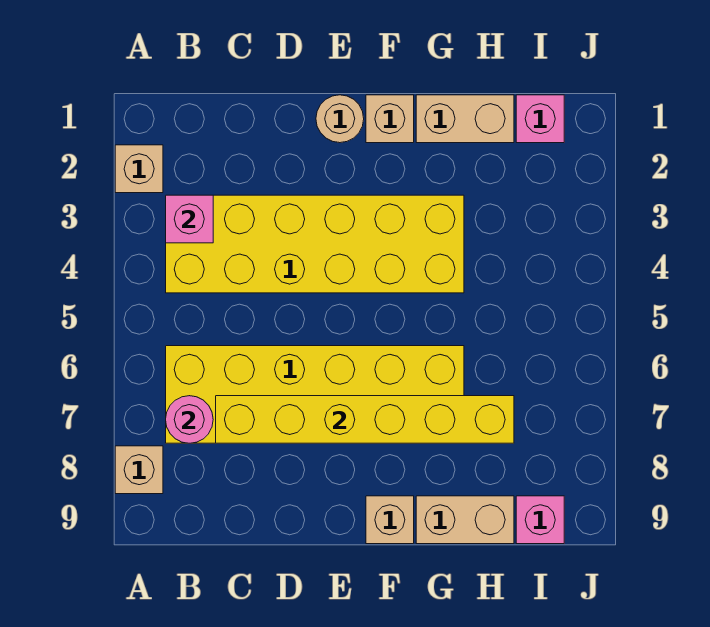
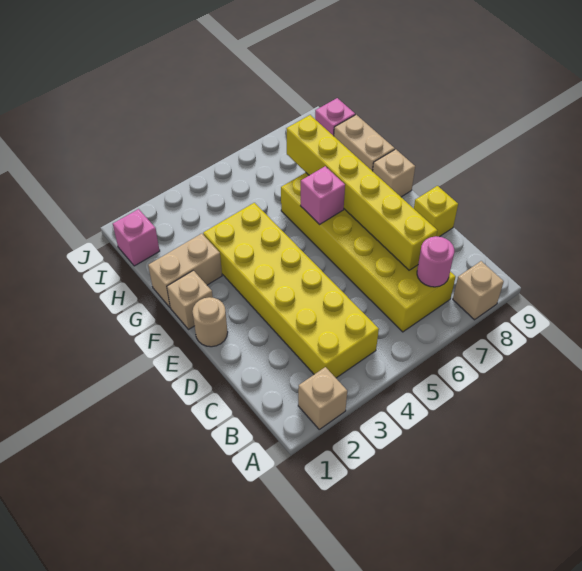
pink brick B3 level 2 -> pink brick F6 level 2
none -> yellow brick D9 level 1
tan brick G1:H1 level 1 -> tan brick G1:G2 level 1

